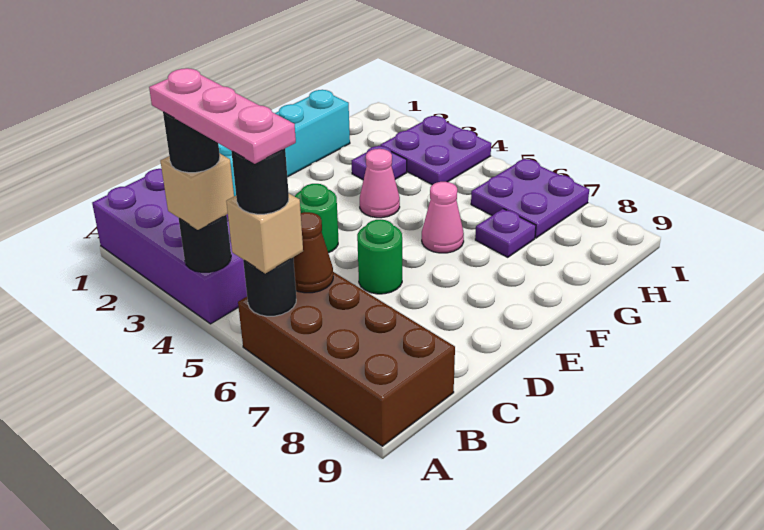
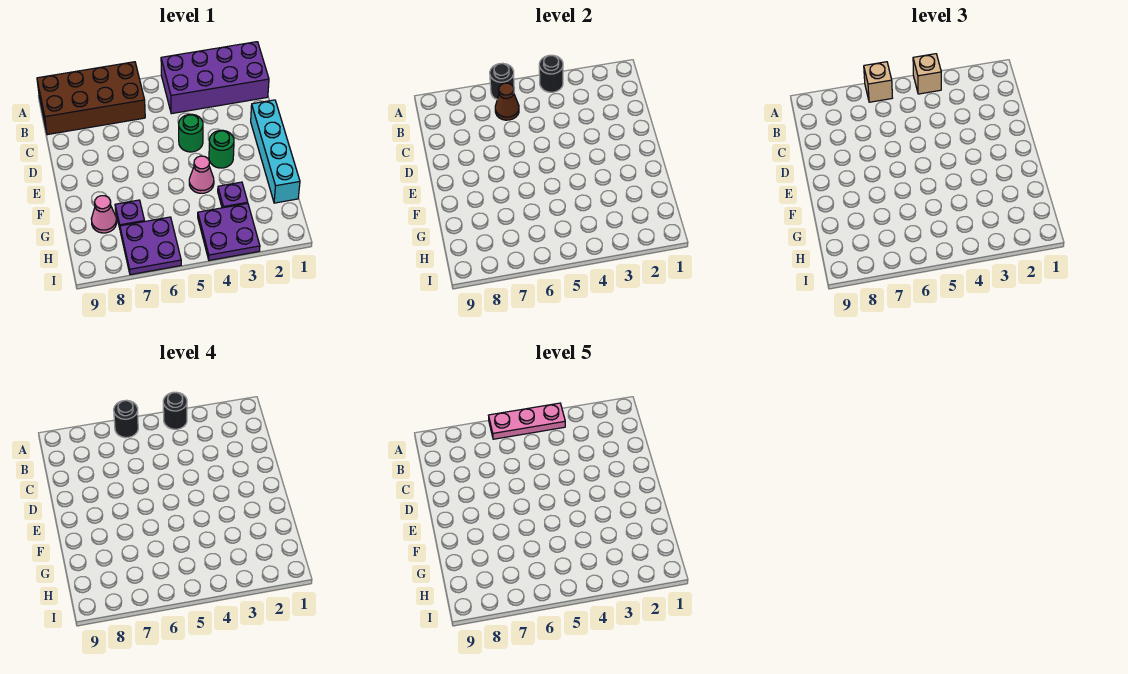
green round brick D6 level 1 -> green round brick E3 level 1
pink cone F6 level 1 -> pink cone G8 level 1

